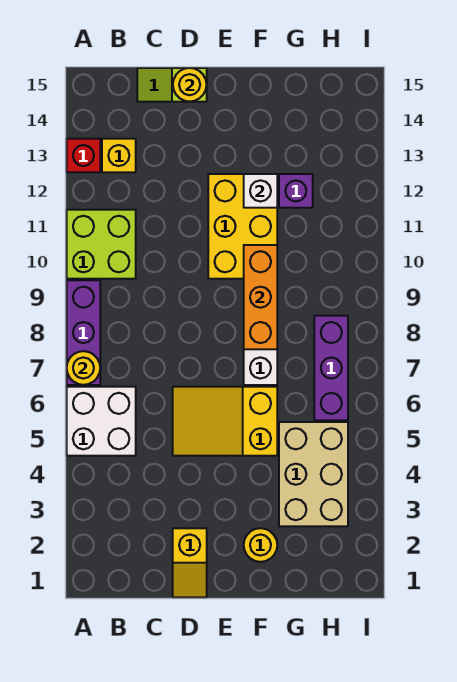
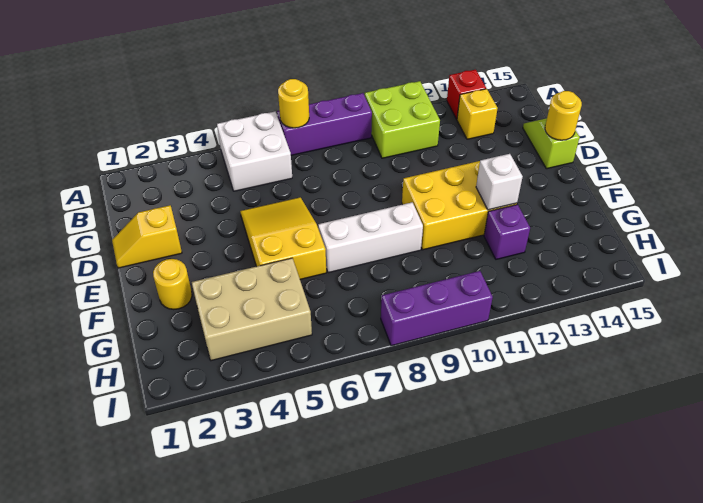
orange brick F8:F10 level 2 -> none
purple brick H6:H8 level 1 -> purple brick I8:I10 level 1

